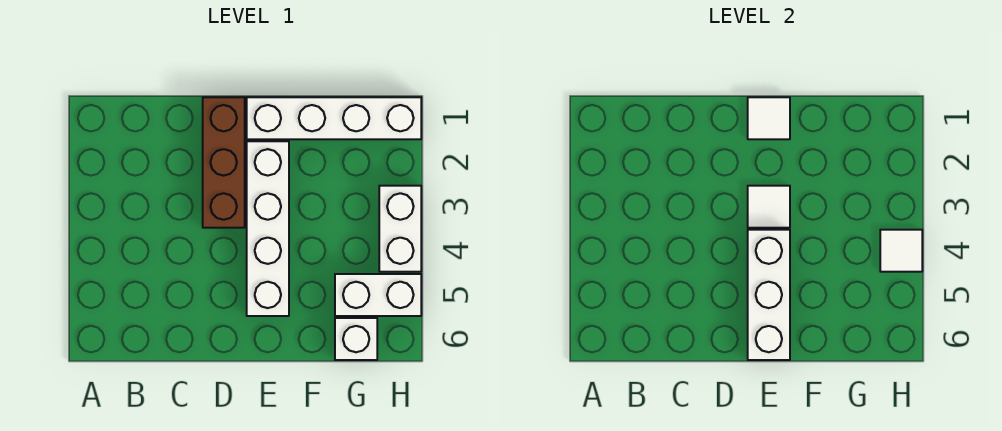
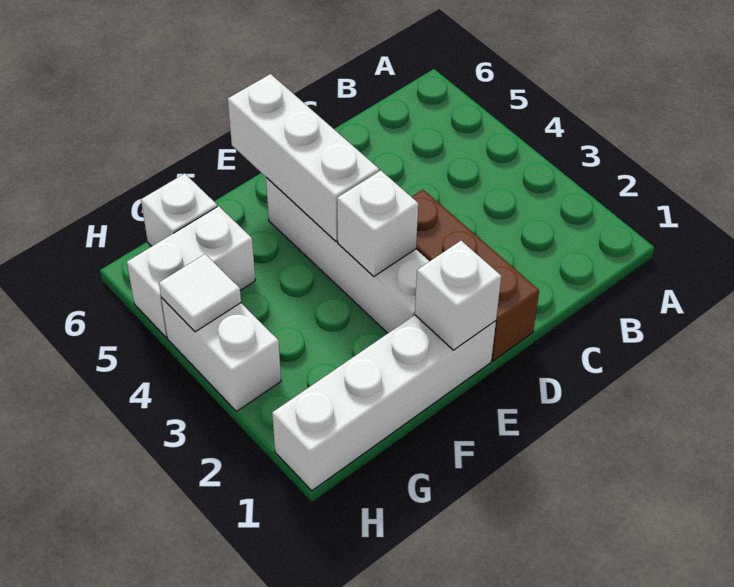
white tile E1 level 2 -> white brick E1 level 2
white tile E3 level 2 -> white brick E3 level 2

